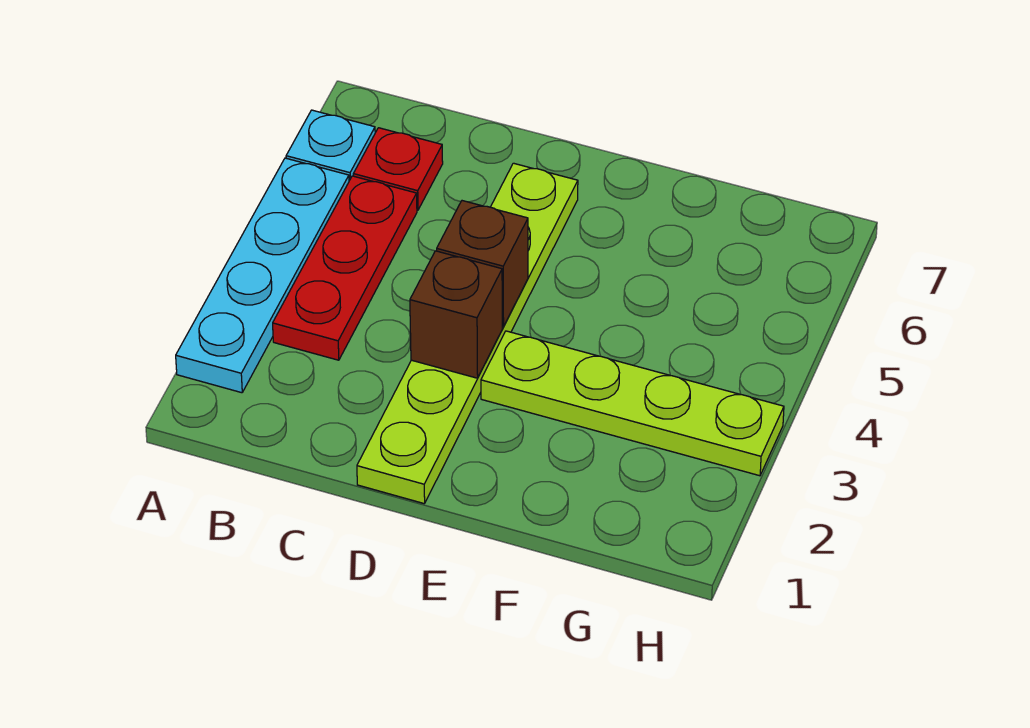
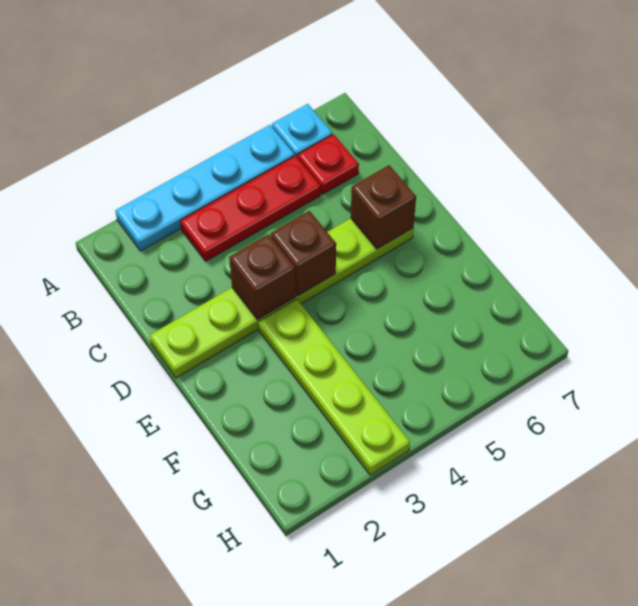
none -> brown brick D6 level 2

